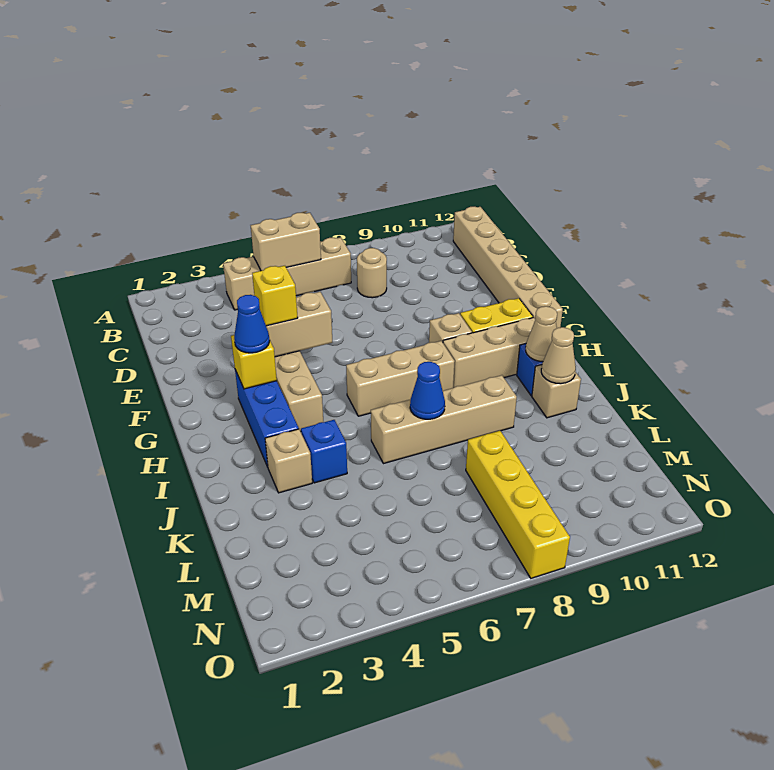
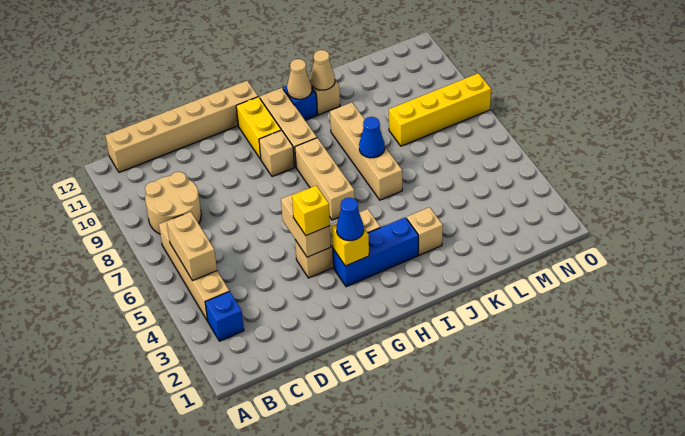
tan round brick C8 level 1 -> tan round brick B8:C9 level 1
blue brick J4 level 1 -> blue brick B3 level 1

